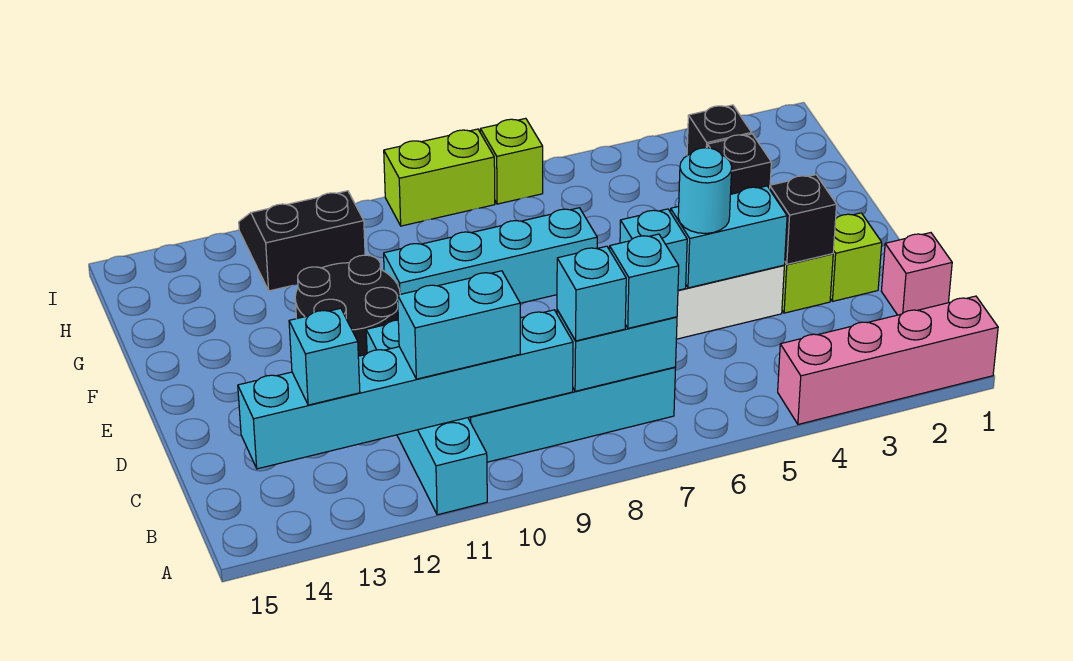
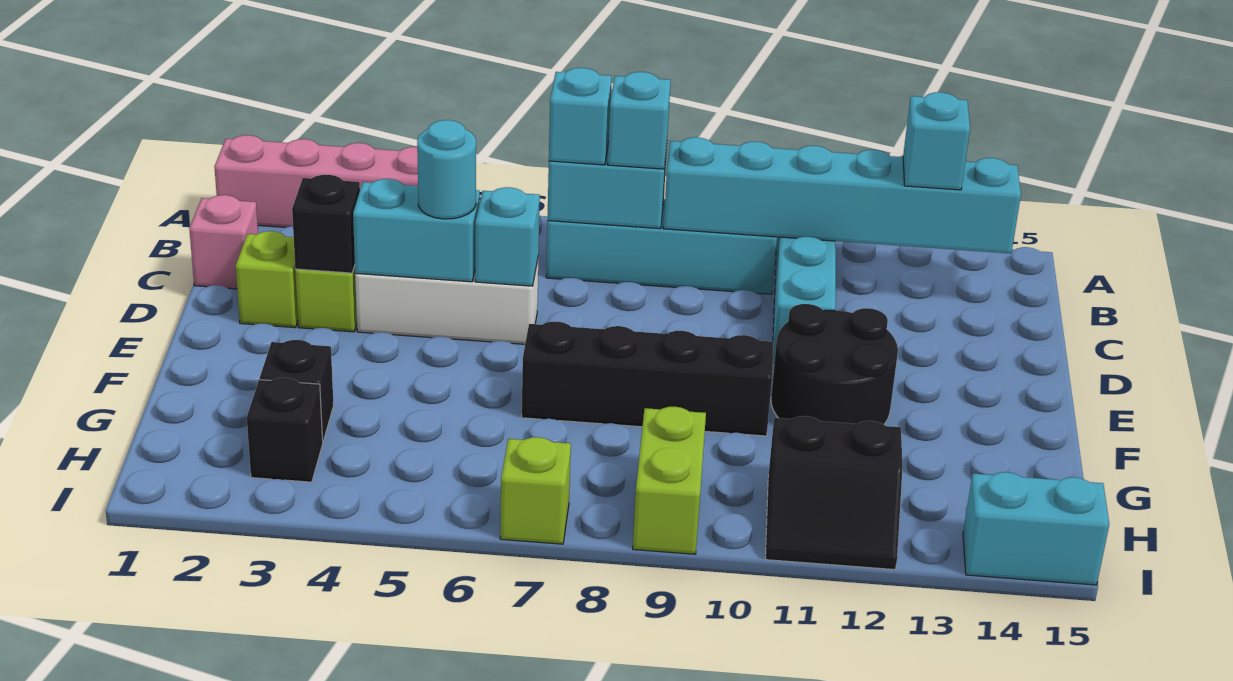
cyan brick B10:B11 level 3 -> cyan brick I14:I15 level 1
cyan brick F7:F10 level 1 -> black brick F7:F10 level 1
lime brick I8:I9 level 1 -> lime brick H9:I9 level 1

